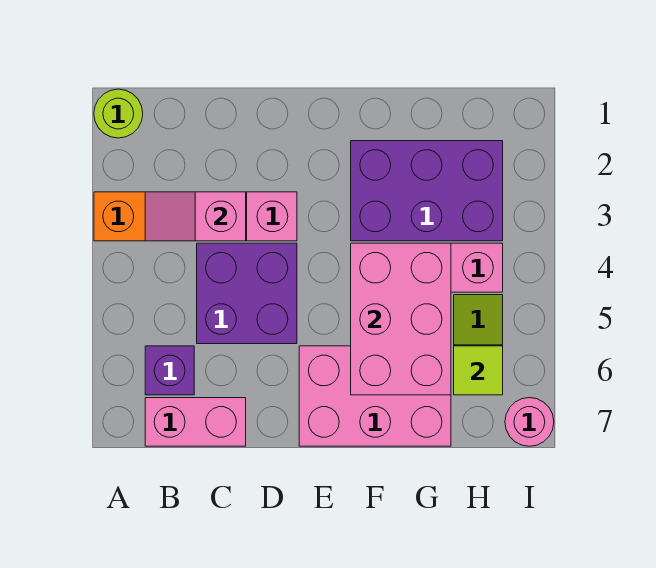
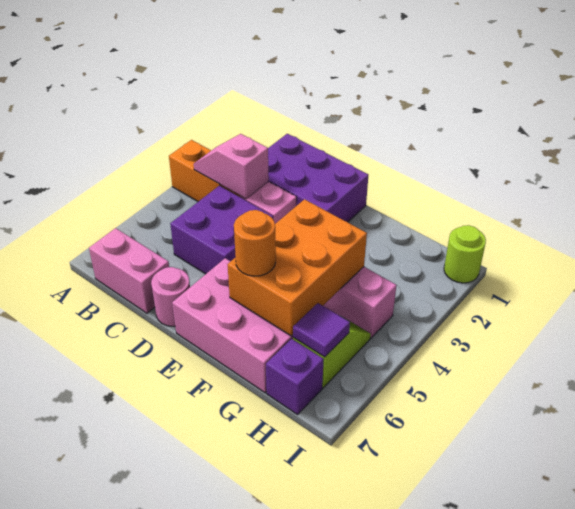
lime round brick A1 level 1 -> lime round brick I1 level 1
purple brick B6 level 1 -> purple brick H7 level 1
purple brick F2:H3 level 1 -> purple brick C1:E2 level 1
pink brick F4:G6 level 2 -> orange brick F4:G6 level 2
none -> orange round brick F6 level 3
lime tile H6 level 2 -> purple tile H6 level 2
pink round brick I7 level 1 -> pink round brick D7 level 1

